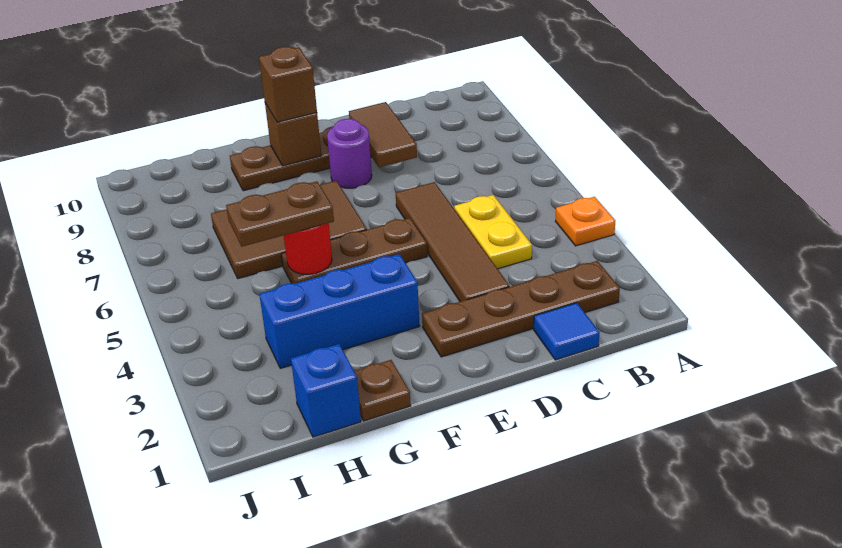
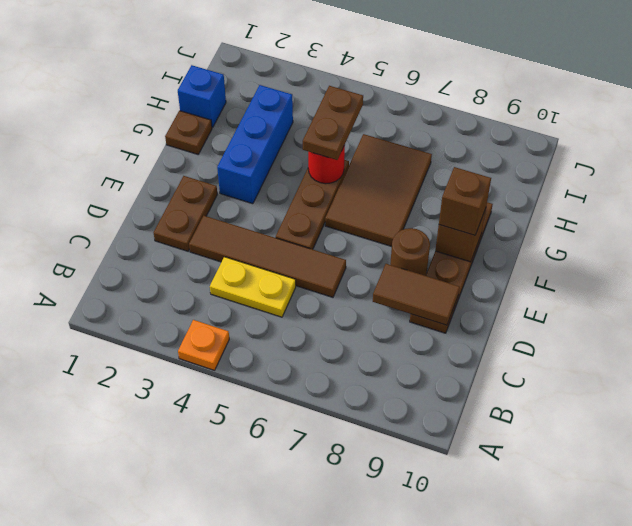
brown plate B2:E2 level 1 -> brown plate D2:E2 level 1
blue tile C1 level 1 -> none
purple round brick E8 level 1 -> brown round brick E8 level 1

